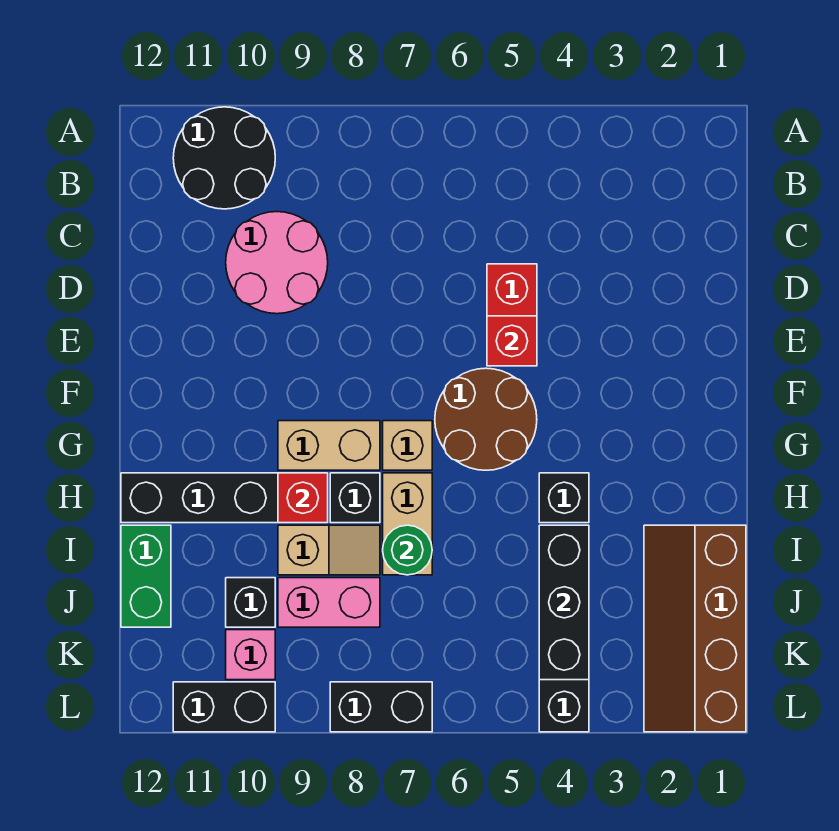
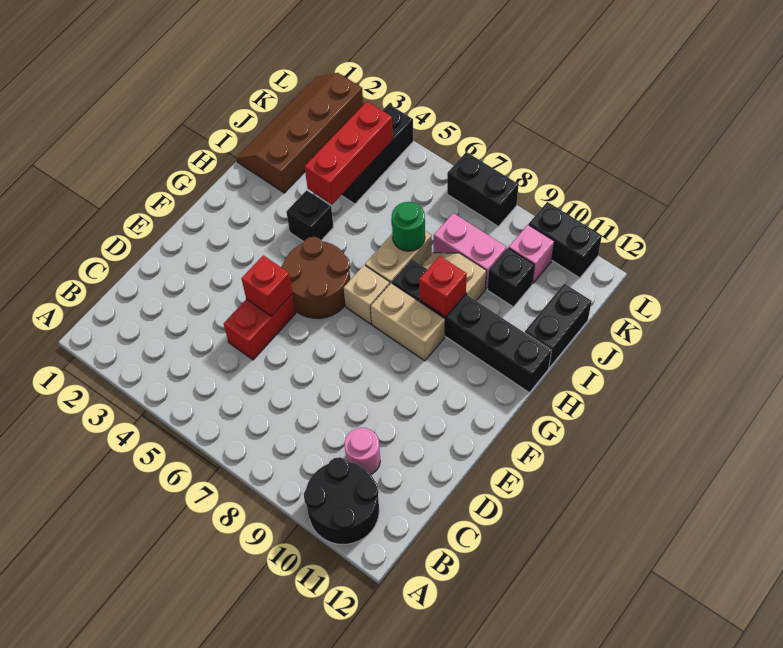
pink round brick C9:D10 level 1 -> pink round brick C10 level 1
brown slope I1:L2 level 1 top 1 -> brown slope I1:L2 level 1 top 2
black brick I4:K4 level 2 -> red brick I4:K4 level 2
green brick I12:J12 level 1 -> black brick I12:J12 level 1

